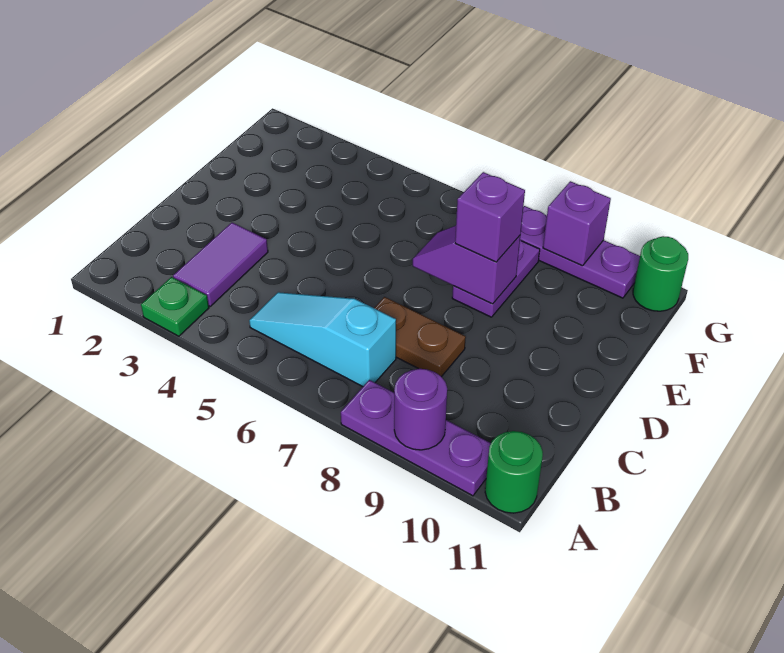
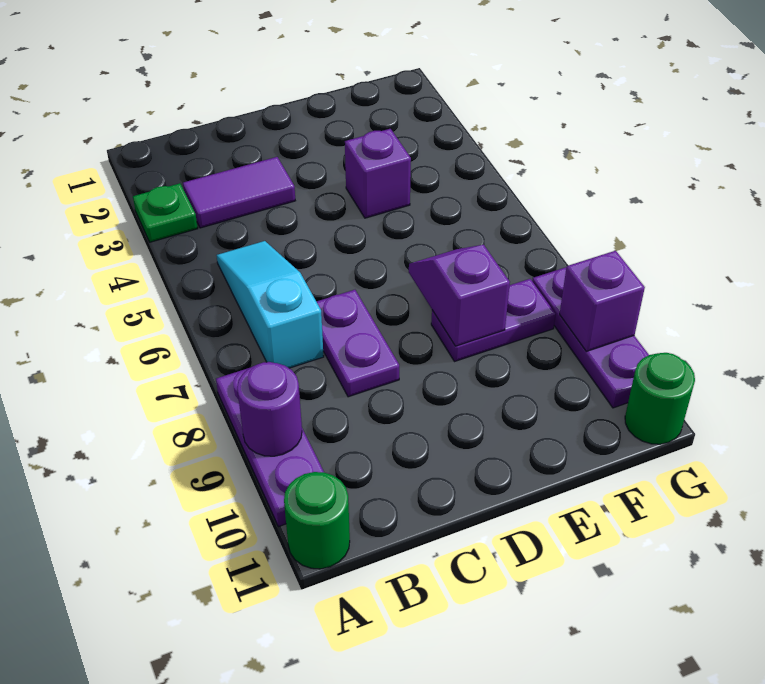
brown plate C7:C8 level 1 -> purple plate C7:C8 level 1
purple brick E8 level 3 -> purple brick E4 level 1

